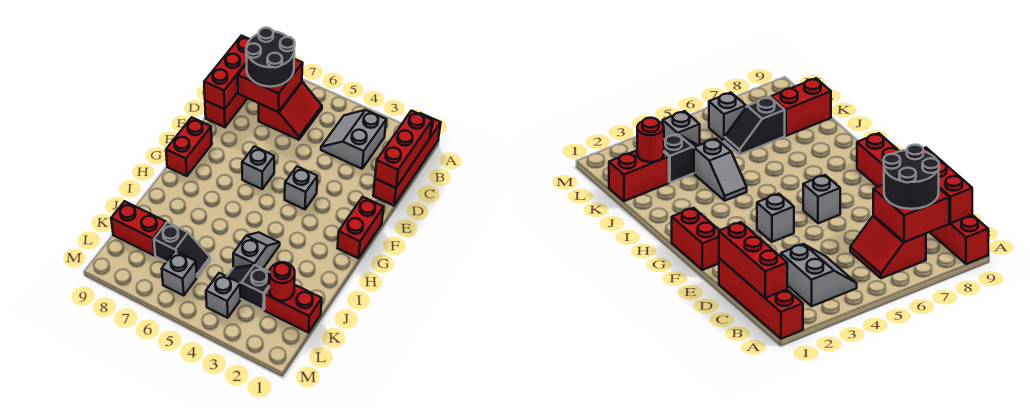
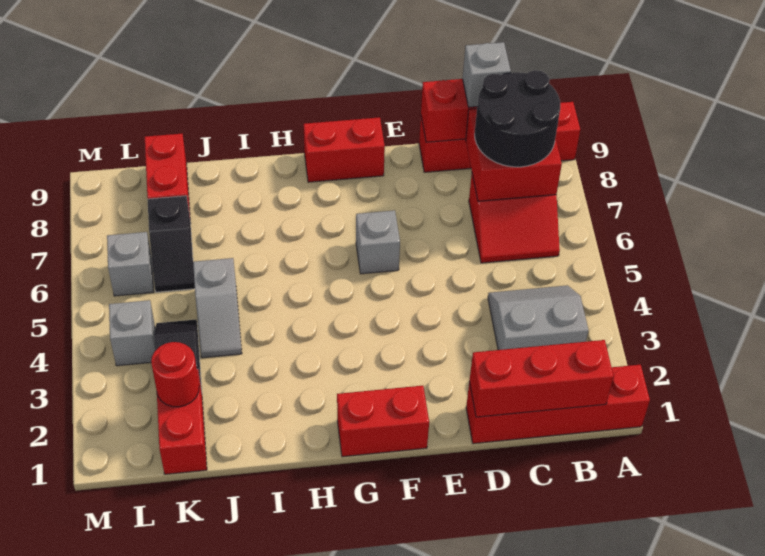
grey brick F4 level 1 -> grey brick C9 level 3
grey slope I4:J4 level 1 top J -> grey slope J4:J5 level 1 top 5

